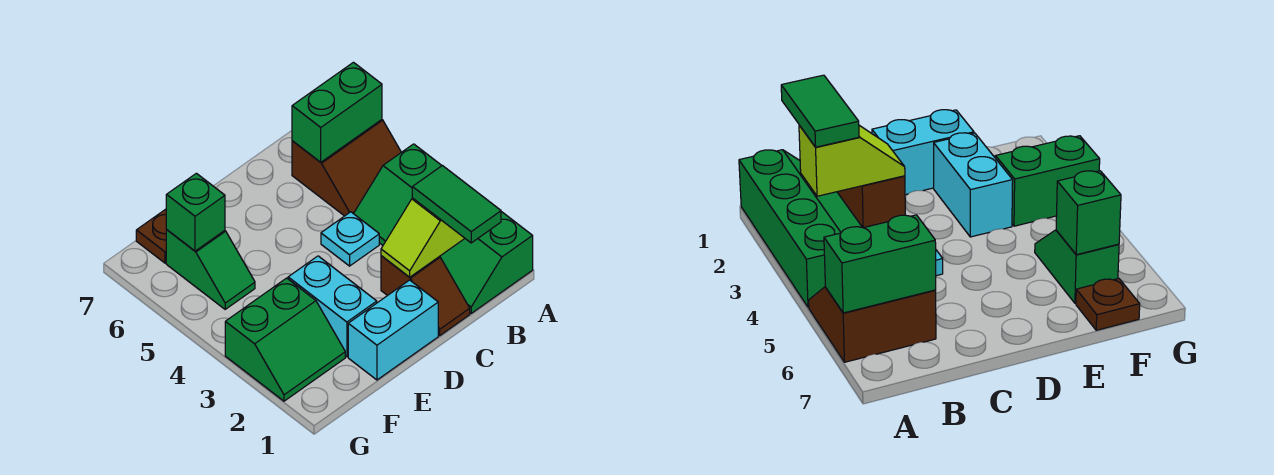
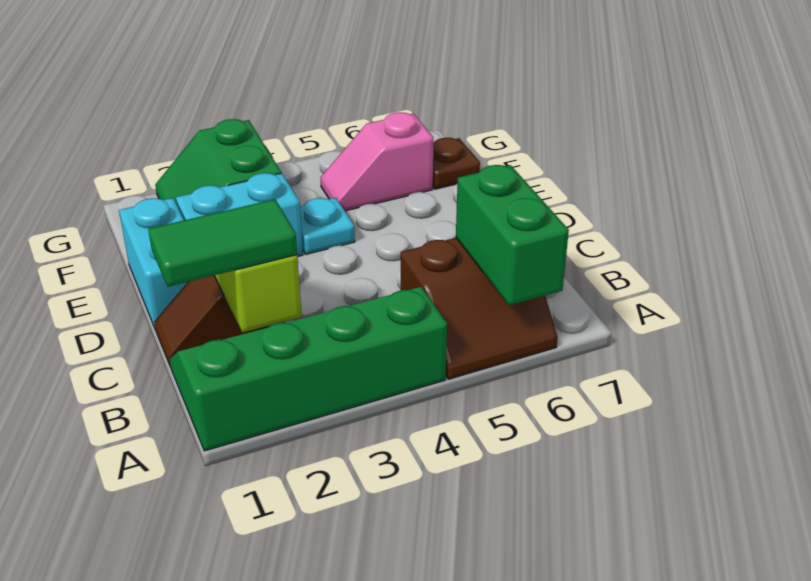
brown slope A5:B6 level 1 top 6 -> brown slope A5:B6 level 1 top B
cyan plate C4 level 1 -> cyan plate E4 level 1
green slope F5:F6 level 1 top 6 -> pink slope F5:F6 level 1 top 6
green brick F6 level 2 -> none

